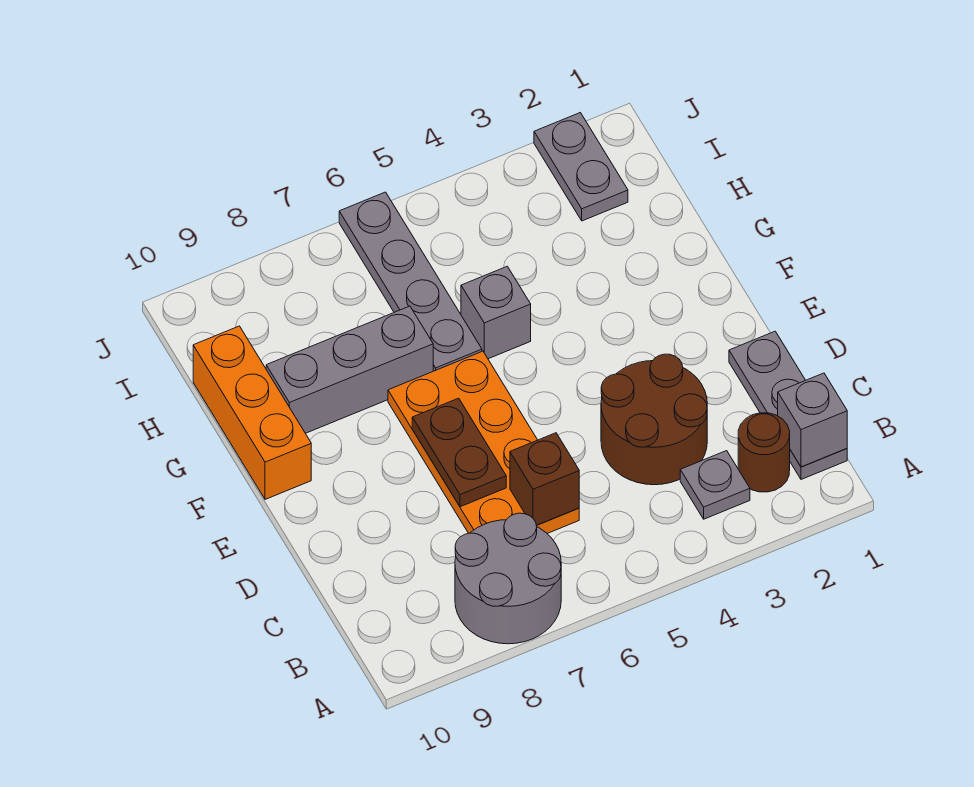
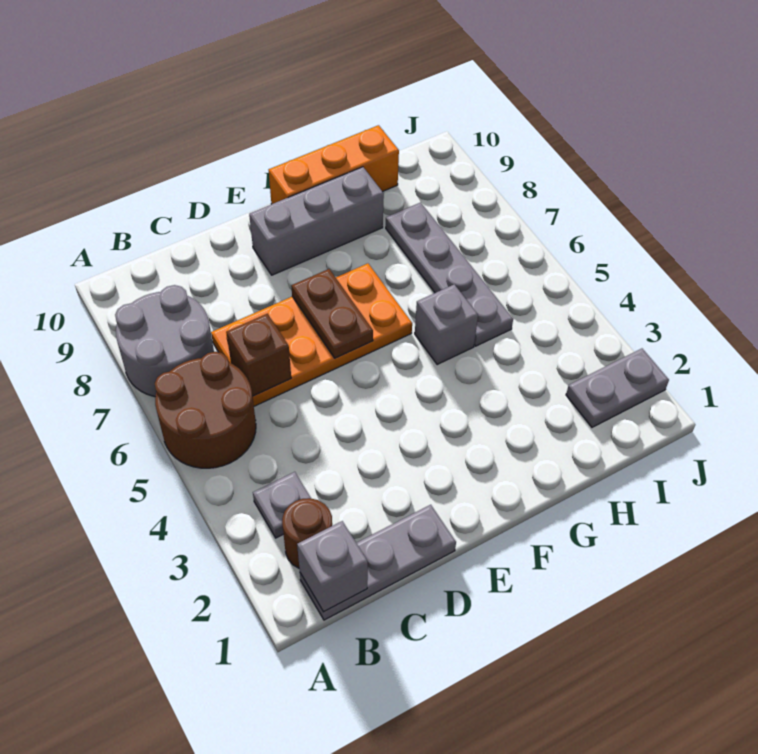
brown round brick C3:D4 level 1 -> brown round brick A5:B6 level 1
brown plate D7:E7 level 2 -> brown plate E6:E7 level 2
grey plate G6:J6 level 1 -> grey plate H5:H8 level 1
grey brick G7:G9 level 1 -> grey brick E9:G9 level 1

